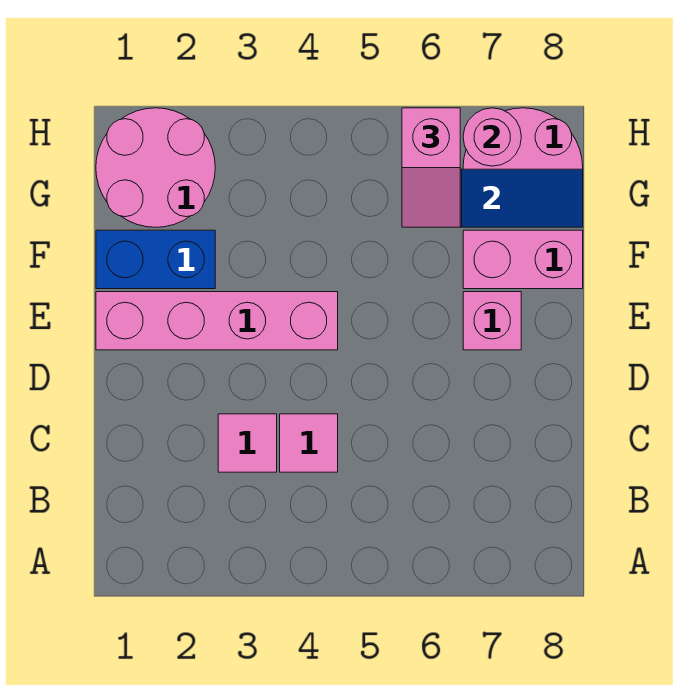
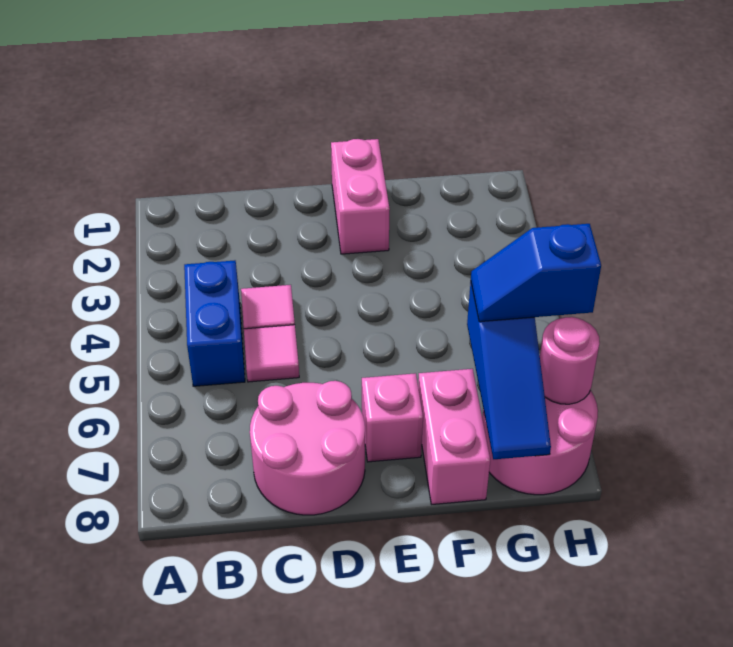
pink tile C3 level 1 -> pink tile C5 level 1
pink brick E1:E4 level 1 -> pink brick E1:E2 level 1
blue brick F1:F2 level 1 -> blue brick B4:B5 level 1
pink round brick G1:H2 level 1 -> pink round brick C7:D8 level 1
pink slope G6:H6 level 3 top H -> blue slope G6:H6 level 3 top H

